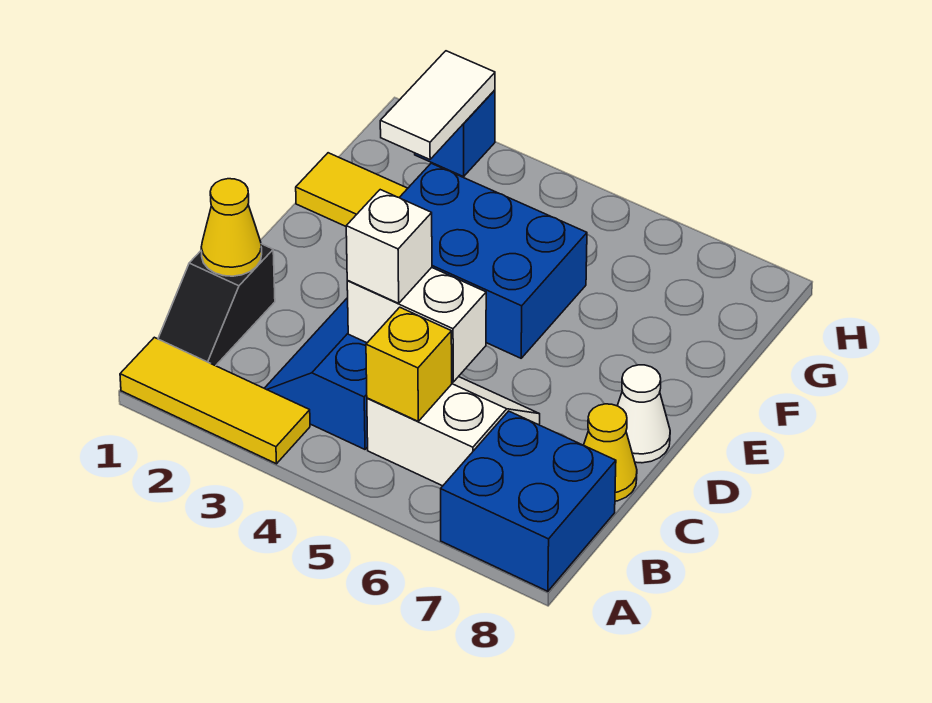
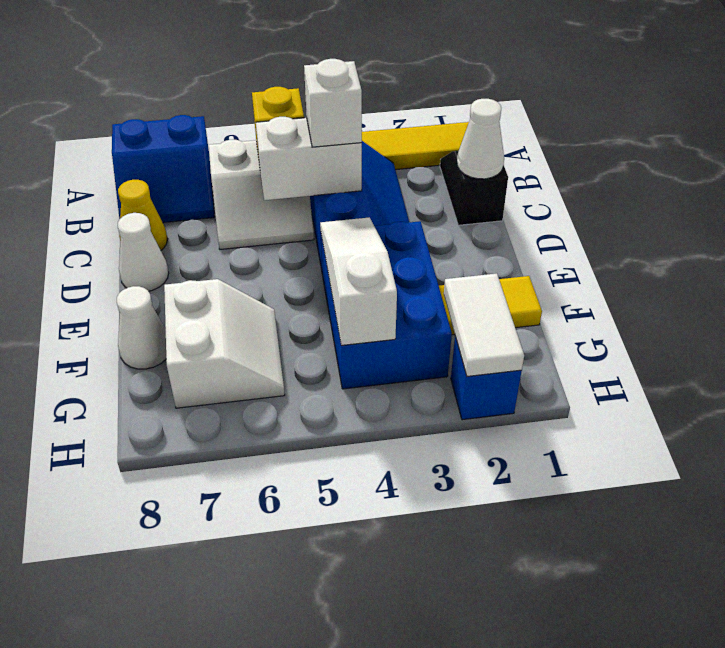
blue brick A7:B8 level 1 -> blue slope A7:B8 level 1 top A
yellow cone C1 level 2 -> white cone C1 level 2
blue brick E3:F5 level 1 -> blue brick E3:G4 level 1
none -> white slope E4:G4 level 2 top G
none -> white slope F6:G7 level 1 top 7
none -> white cone F8 level 1

